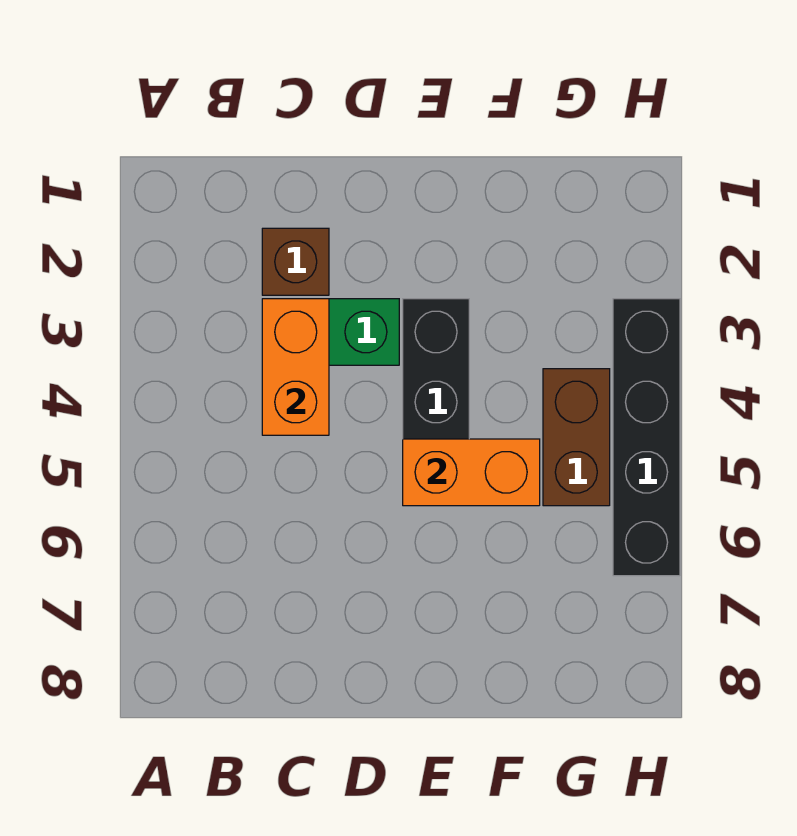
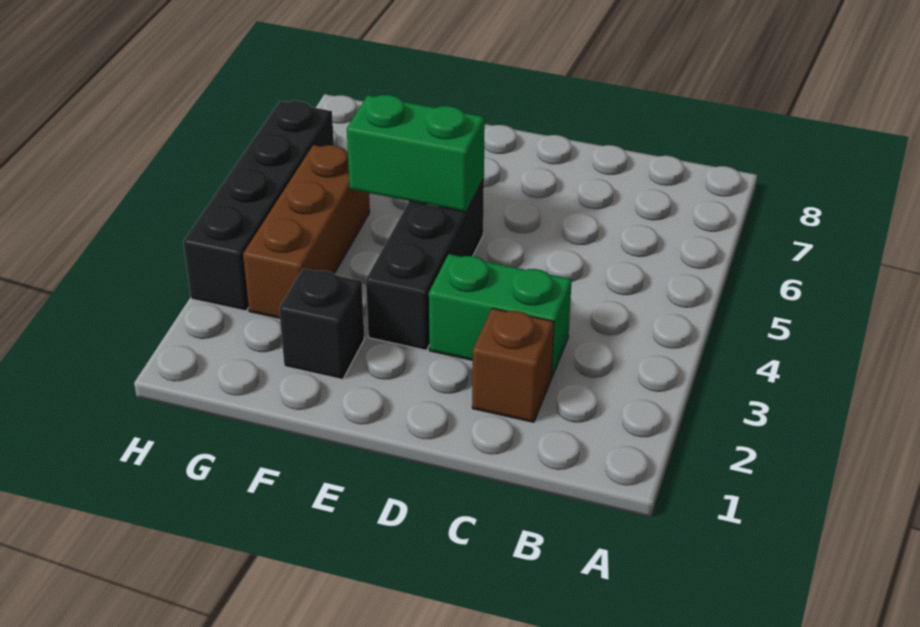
orange brick C3:C4 level 2 -> none
orange brick E5:F5 level 2 -> green brick E5:F5 level 2
none -> black brick F2 level 1
brown brick G4:G5 level 1 -> brown brick G3:G5 level 1

